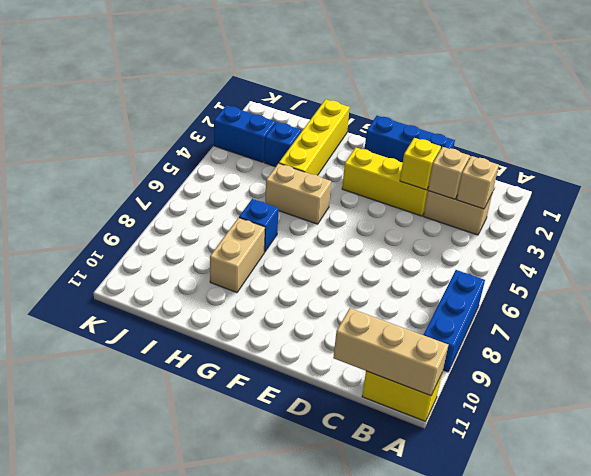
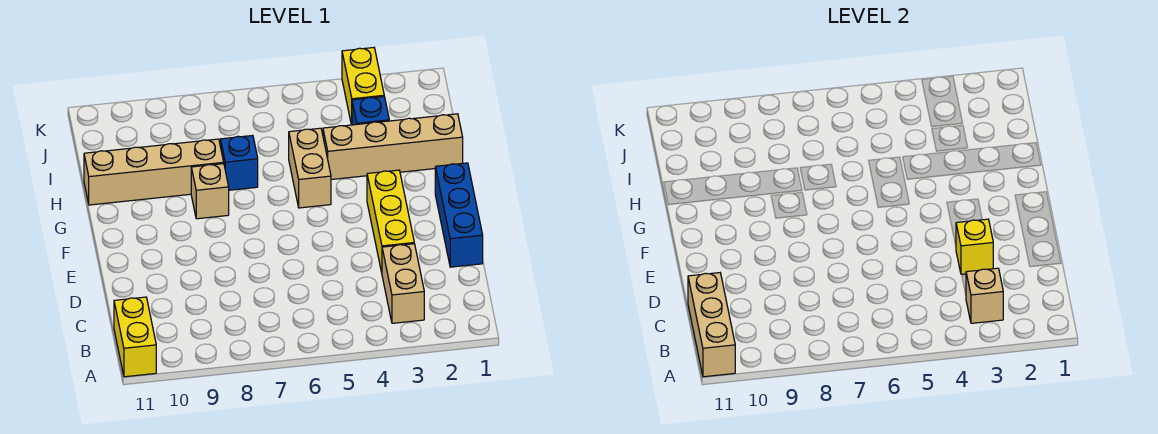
blue brick A7:A9 level 1 -> none
tan brick C3 level 2 -> tan brick G8 level 1
yellow brick H1:H4 level 1 -> tan brick H1:H4 level 1
tan brick H8:H9 level 1 -> tan brick H8:H11 level 1
blue brick J3:K3 level 1 -> yellow brick J3:K3 level 1

